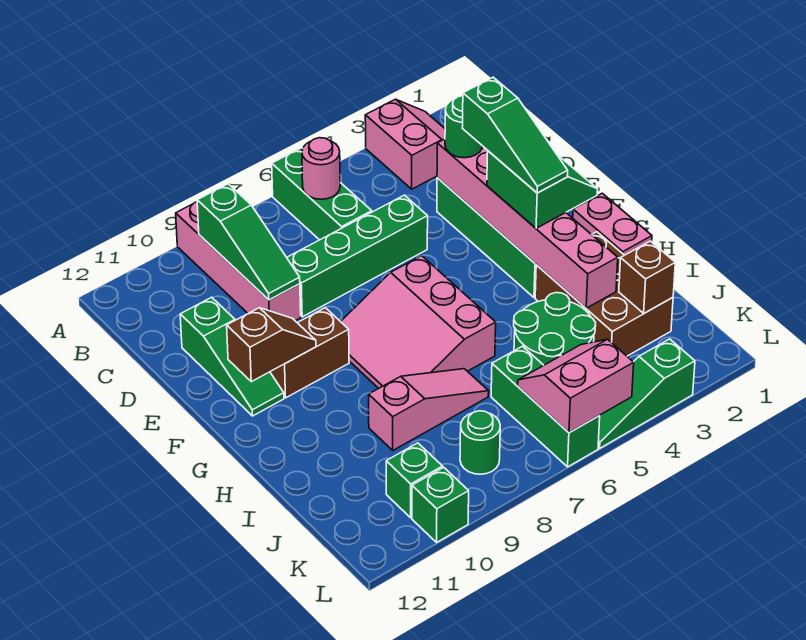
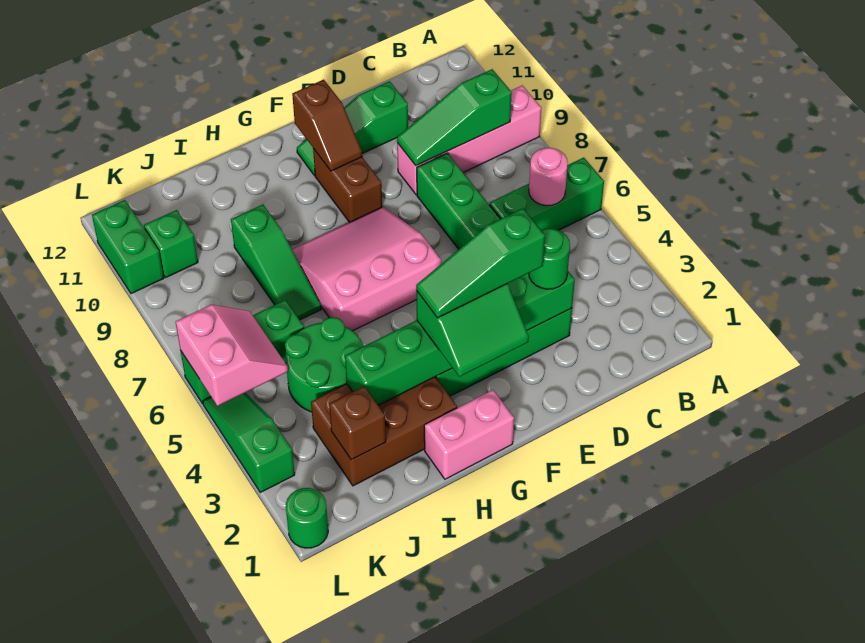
pink slope A2:B3 level 1 top 3 -> none
pink brick D3:I3 level 2 -> green brick D3:I3 level 2
pink slope I7:I9 level 1 top 9 -> green slope I7:I9 level 1 top 9
green round brick K8 level 1 -> green round brick L1 level 1
green brick L10 level 1 -> green brick L10:L11 level 1

